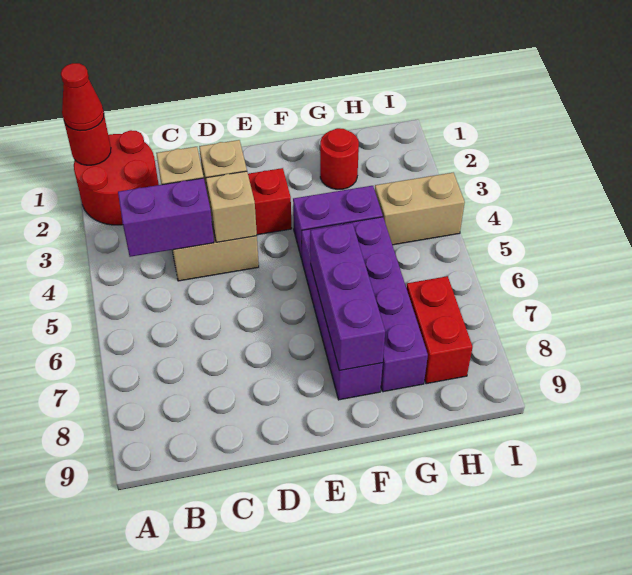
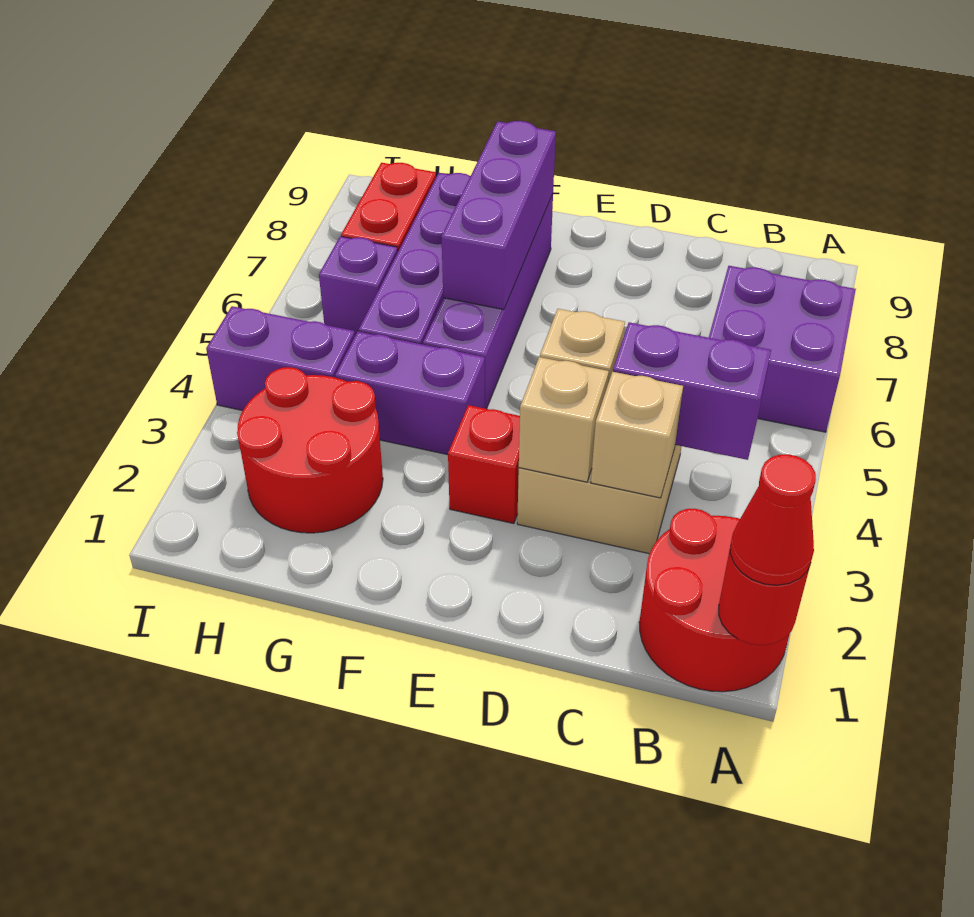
none -> purple brick A6:B7 level 1
red round brick G2 level 1 -> red round brick G2:H3 level 1
tan brick H4:I4 level 1 -> purple brick H4:I4 level 1
none -> purple brick H6 level 1

